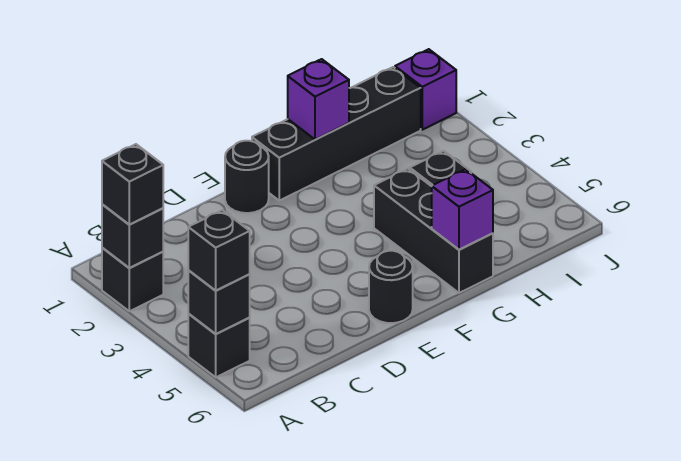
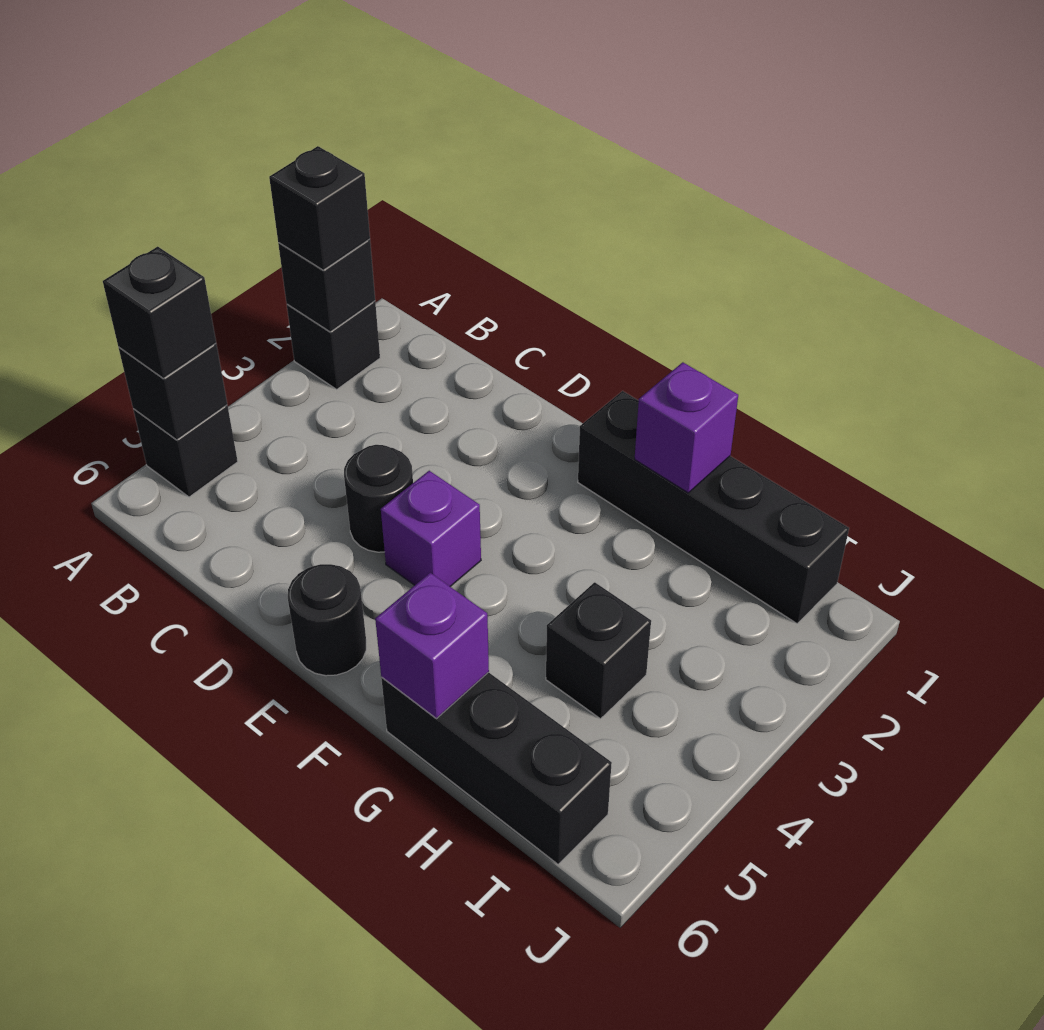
black round brick E1 level 1 -> black round brick D4 level 1
black brick G4:G6 level 1 -> black brick G6:I6 level 1
purple brick J1 level 1 -> purple brick E4 level 1

